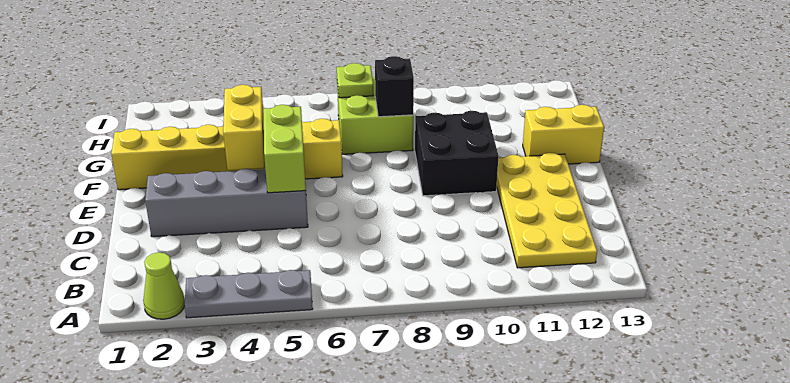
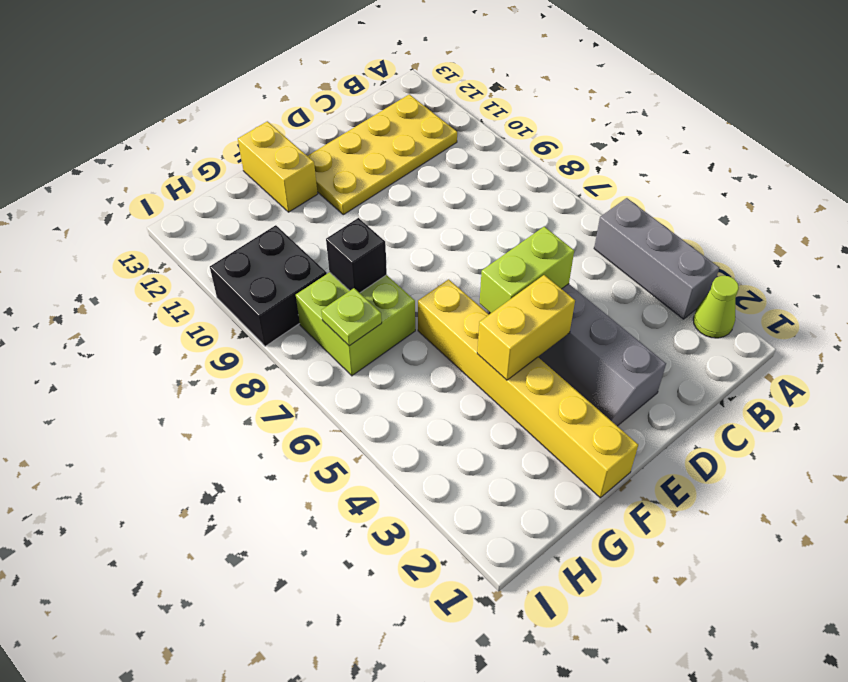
grey plate A3:A5 level 1 -> grey brick A3:A5 level 1
black brick E9:F10 level 1 -> black brick H9:I10 level 1

